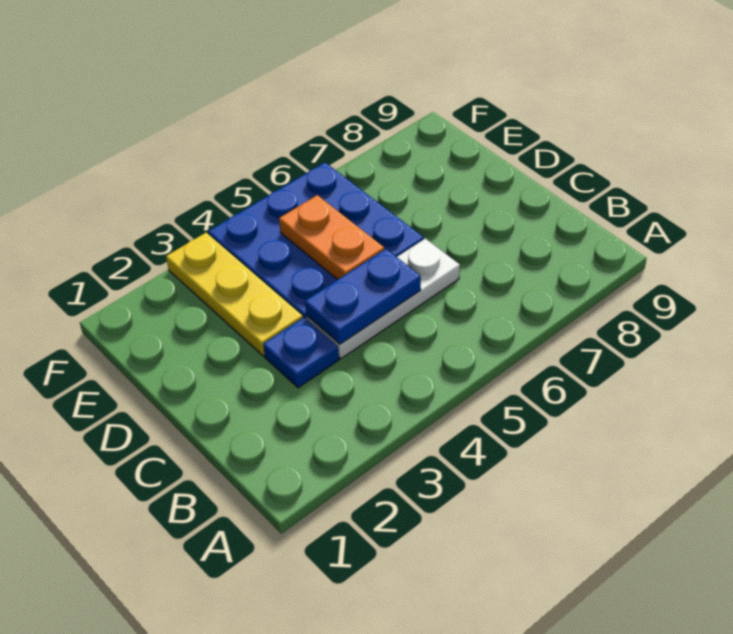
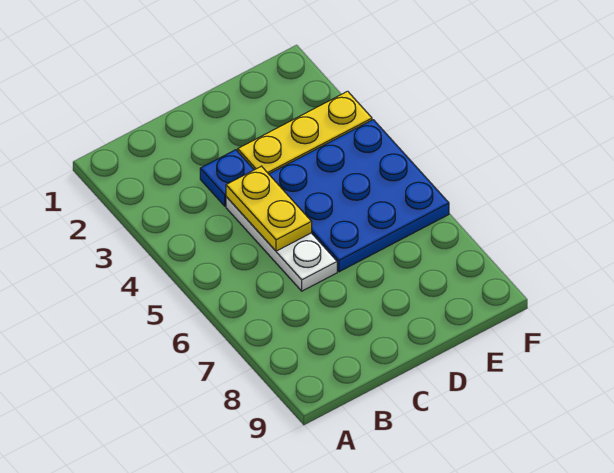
blue plate C4:C5 level 2 -> yellow plate C4:C5 level 2
orange plate D5:E5 level 2 -> none

